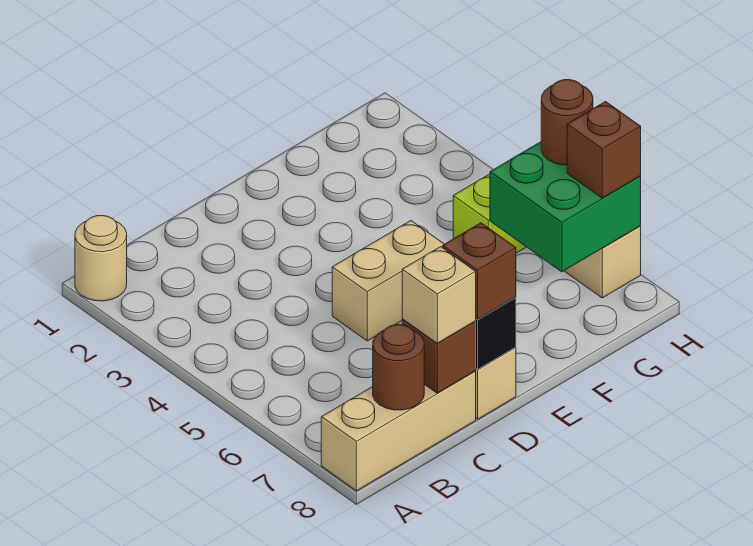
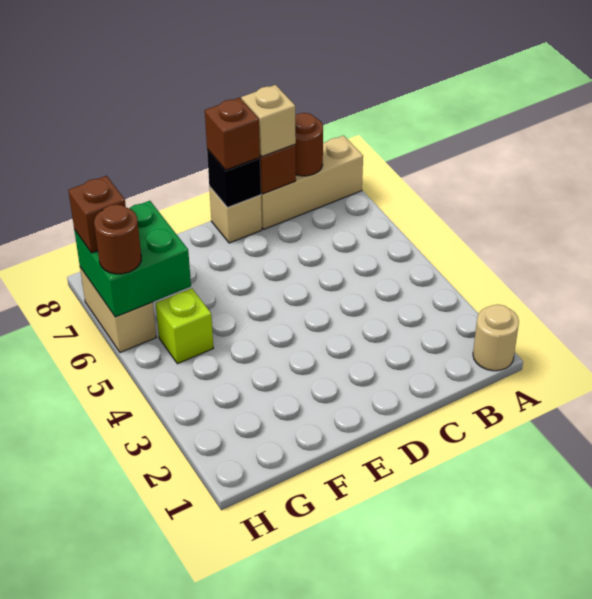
tan brick D5:E5 level 1 -> none

